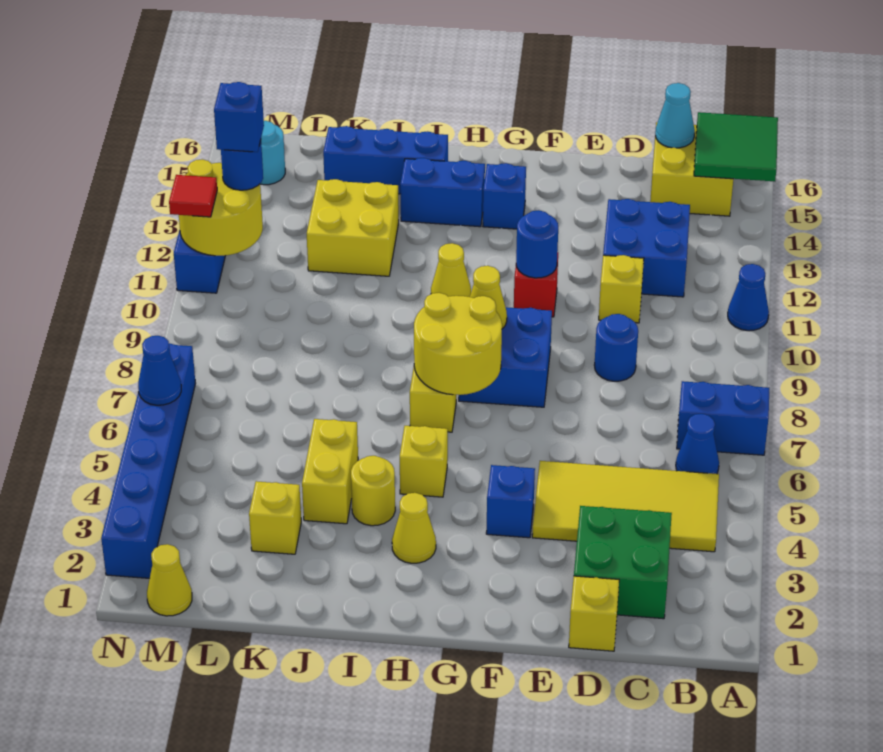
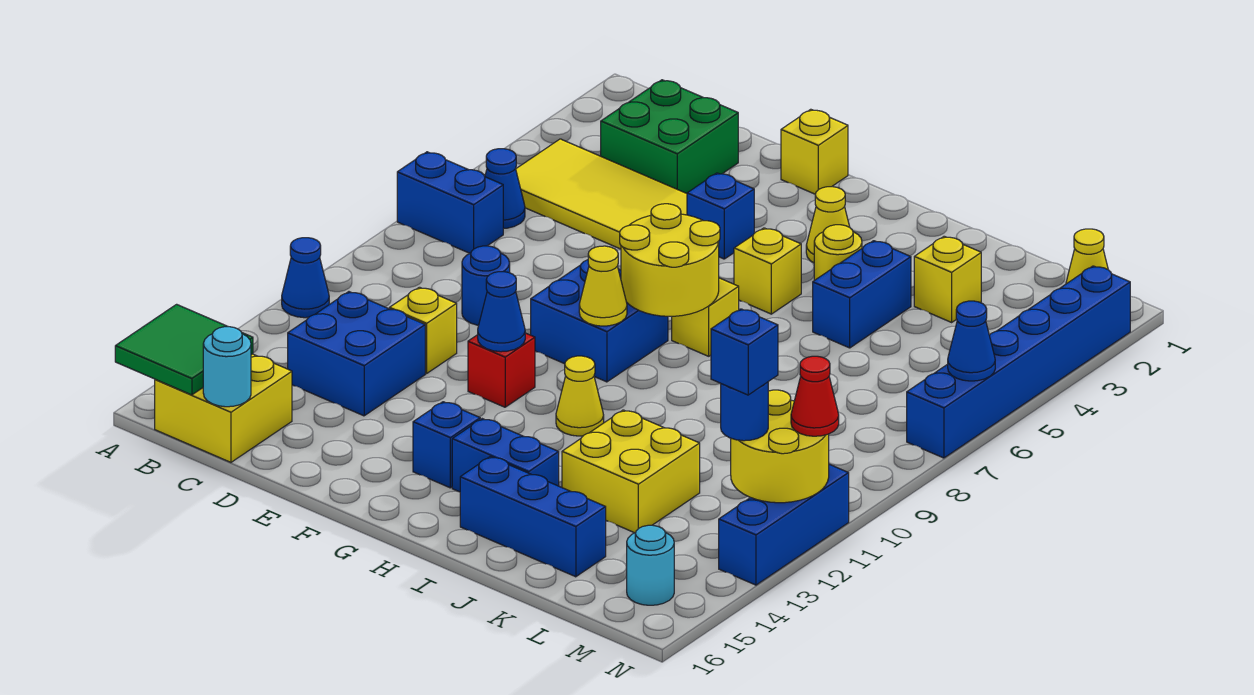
cyan cone C16 level 2 -> cyan round brick C16 level 2
yellow brick D1 level 1 -> yellow brick F1 level 1
blue round brick F11 level 2 -> blue cone F11 level 2
yellow brick J4:J5 level 1 -> blue brick J4:J5 level 1
red tile N11 level 3 -> red cone N11 level 3

